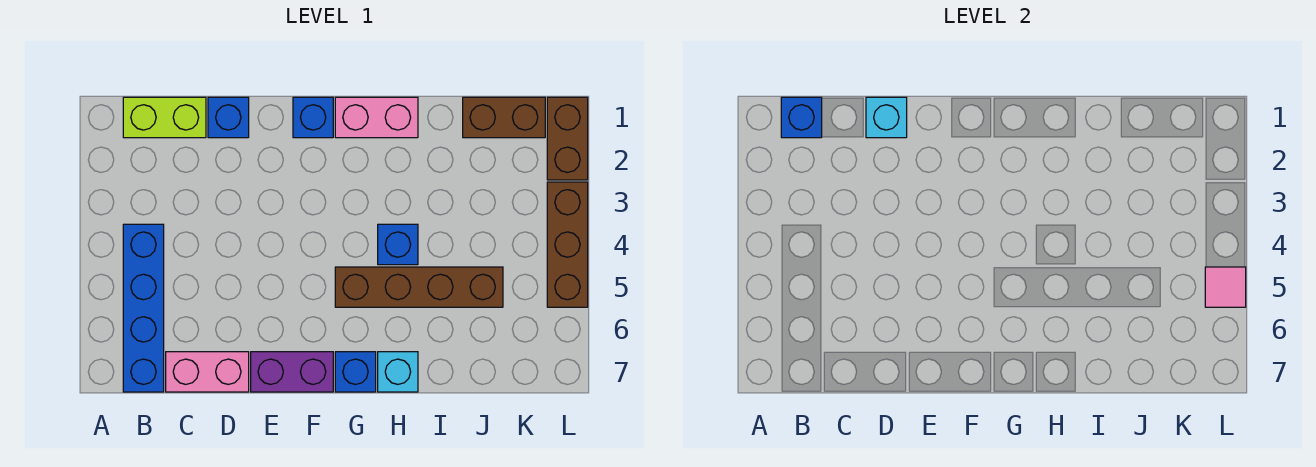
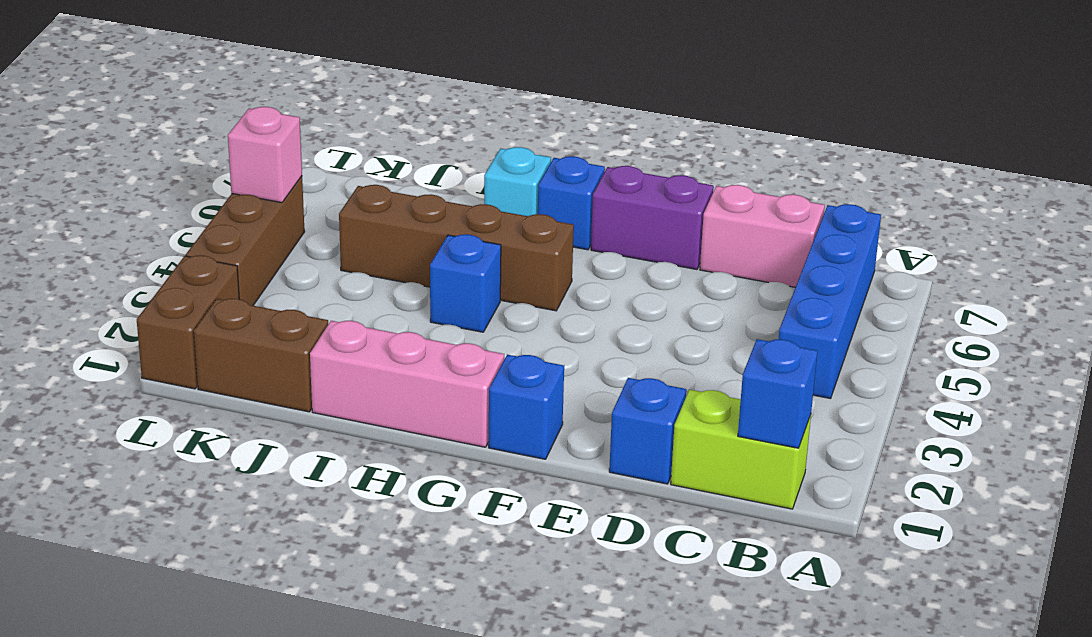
cyan brick D1 level 2 -> none
pink brick G1:H1 level 1 -> pink brick G1:I1 level 1
pink tile L5 level 2 -> pink brick L5 level 2

